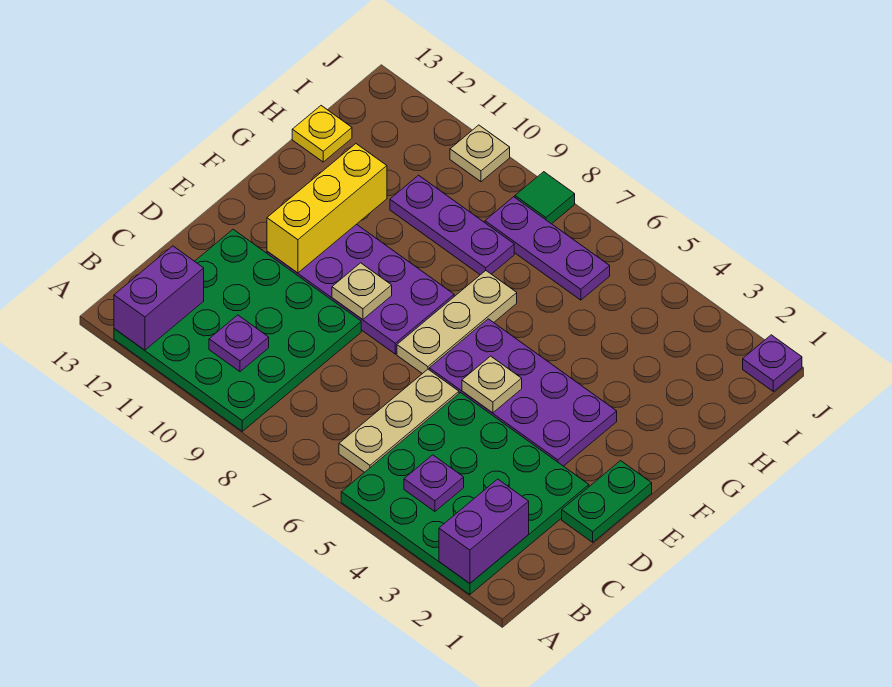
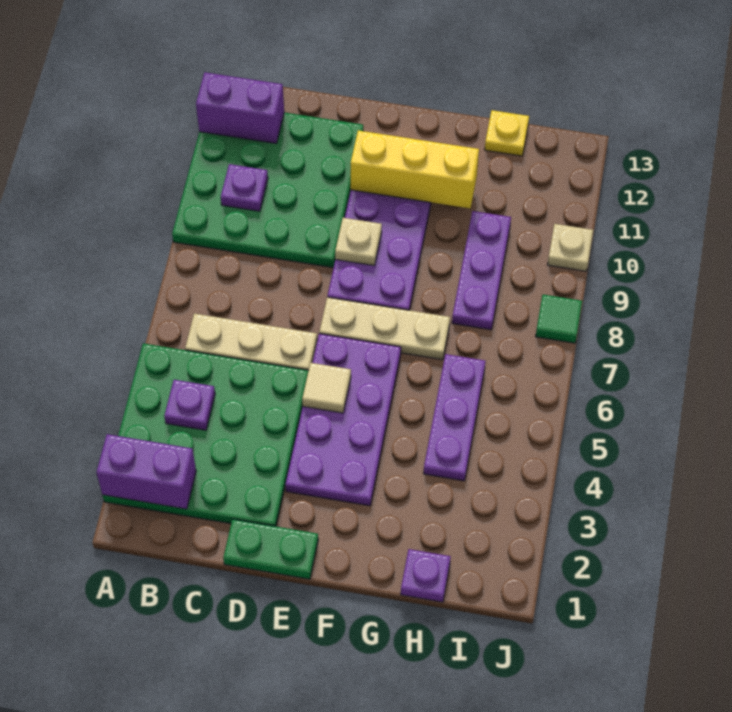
tan plate E5 level 2 -> tan tile E5 level 2
purple plate I6:I8 level 1 -> purple plate H4:H6 level 1
purple plate J1 level 1 -> purple plate H1 level 1

